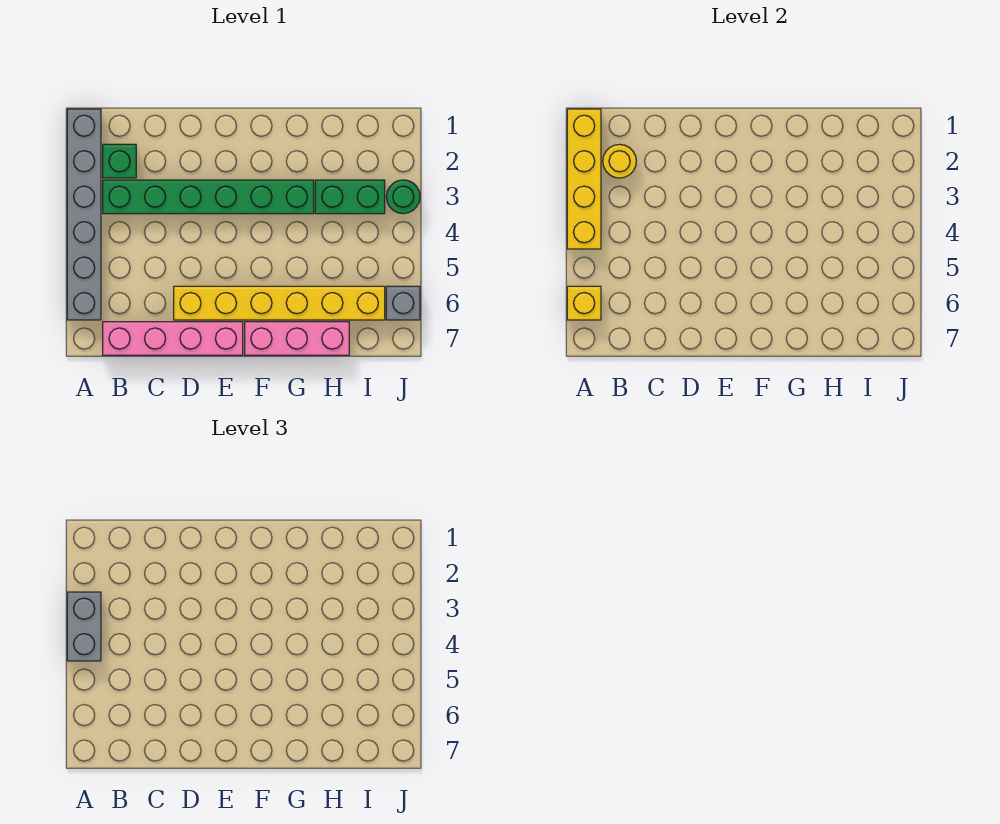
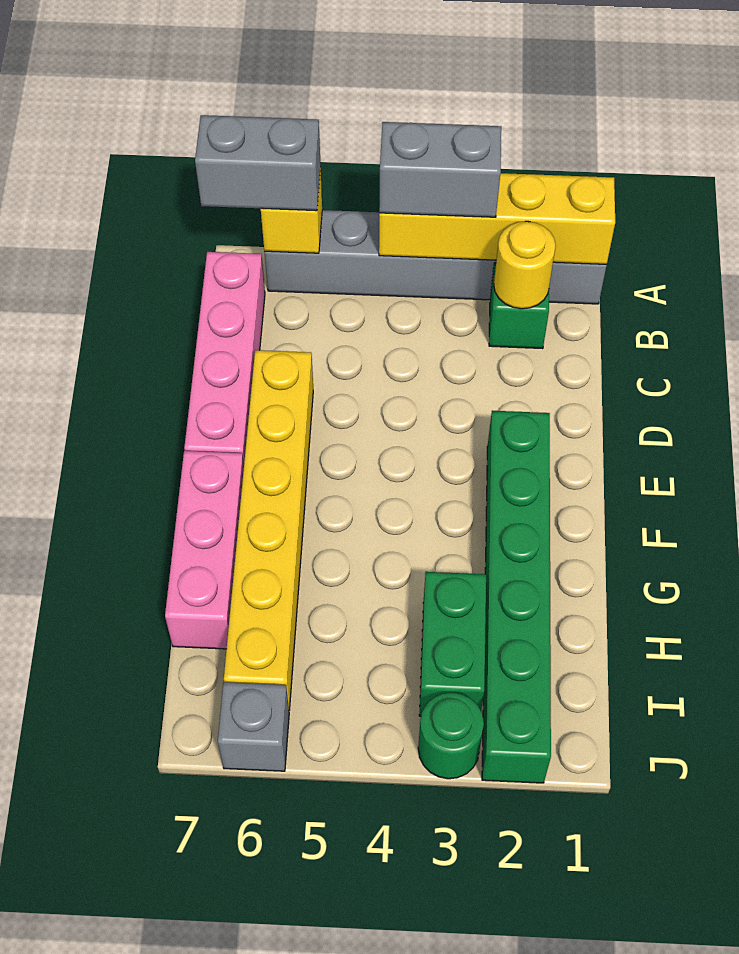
none -> grey brick A6:A7 level 3
green brick B3:G3 level 1 -> green brick E2:J2 level 1

